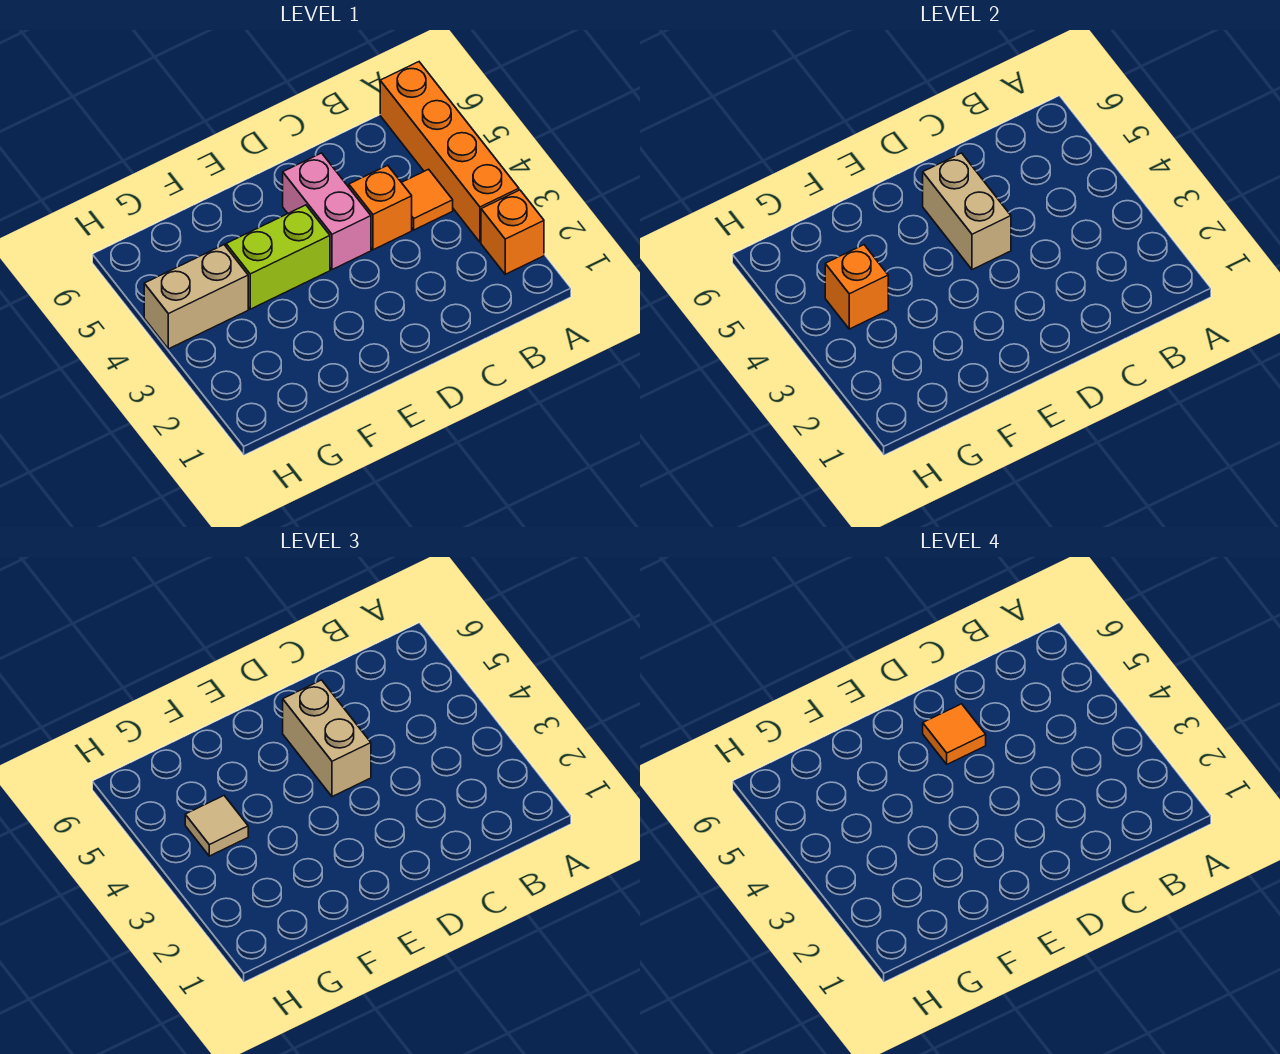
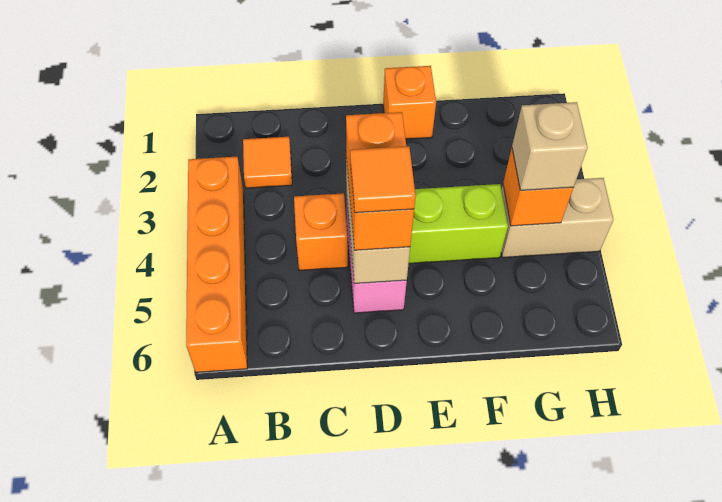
orange brick A2 level 1 -> orange brick E1 level 1
orange tile B4 level 1 -> orange tile B2 level 1
tan brick D4:D5 level 3 -> orange brick D4:D5 level 3
tan tile G4 level 3 -> tan brick G4 level 3

